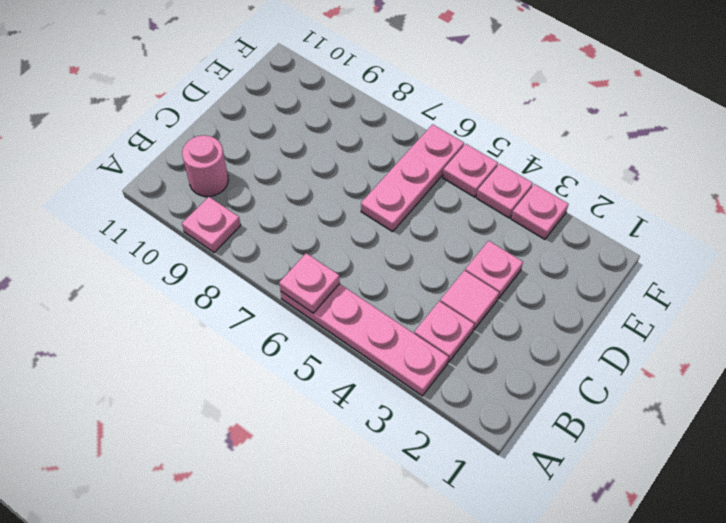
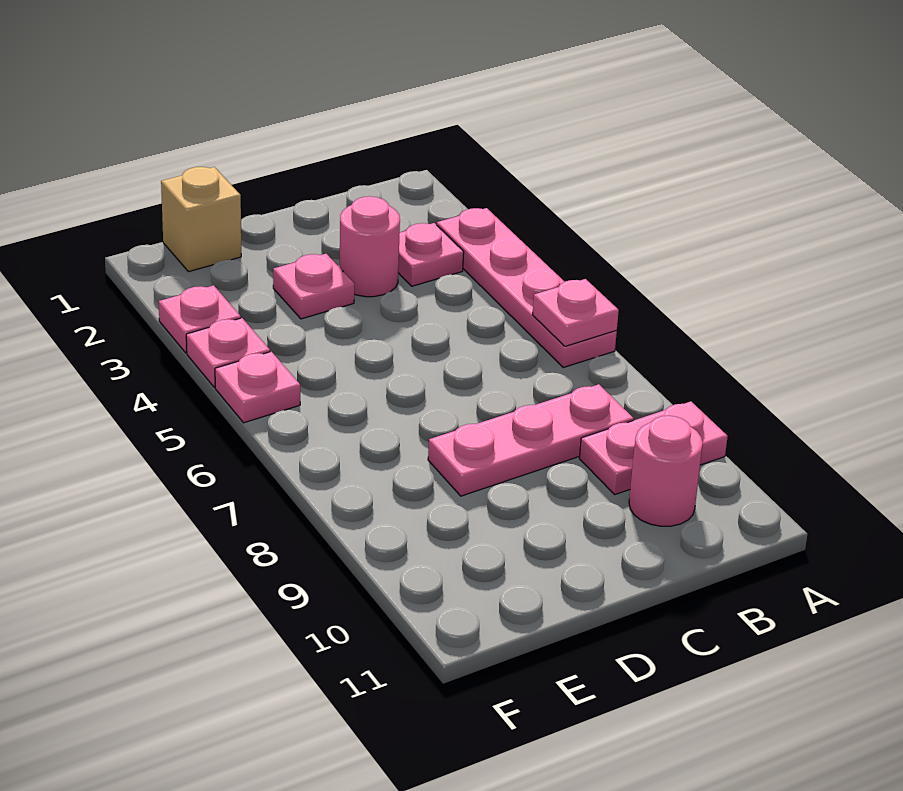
pink plate A9 level 1 -> pink plate A9:B9 level 1
pink tile C3 level 1 -> pink round brick C3 level 1
pink plate D6:F6 level 1 -> pink plate B8:D8 level 1
none -> tan brick E1 level 1

